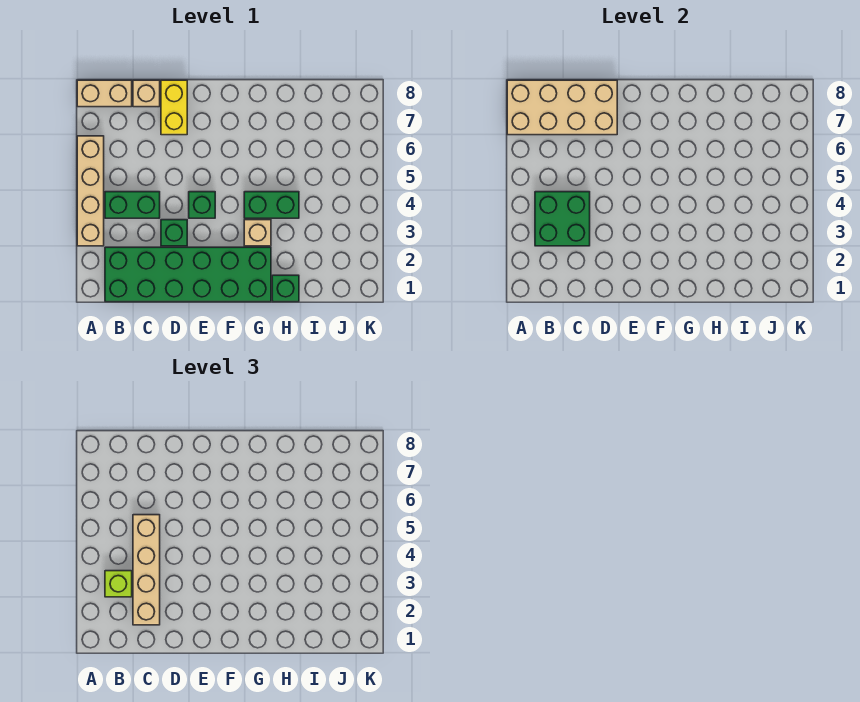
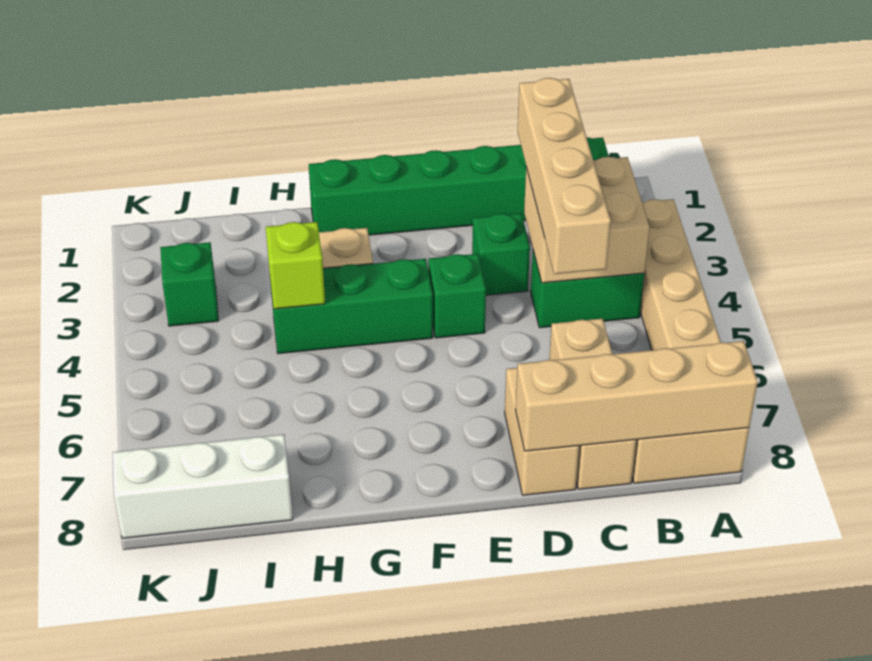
tan brick A7:D8 level 2 -> tan brick A8:D8 level 2
green brick B1:G2 level 1 -> green brick B1:G1 level 1
green brick B3:C4 level 2 -> tan brick B3:C4 level 2
lime brick B3 level 3 -> lime brick H4 level 2
tan brick C8 level 1 -> tan brick C6:C8 level 1
yellow brick D7:D8 level 1 -> tan brick D7:D8 level 1
green brick G4:H4 level 1 -> green brick F4:H4 level 1
green brick H1 level 1 -> green brick J3 level 1
none -> white brick I8:K8 level 1

